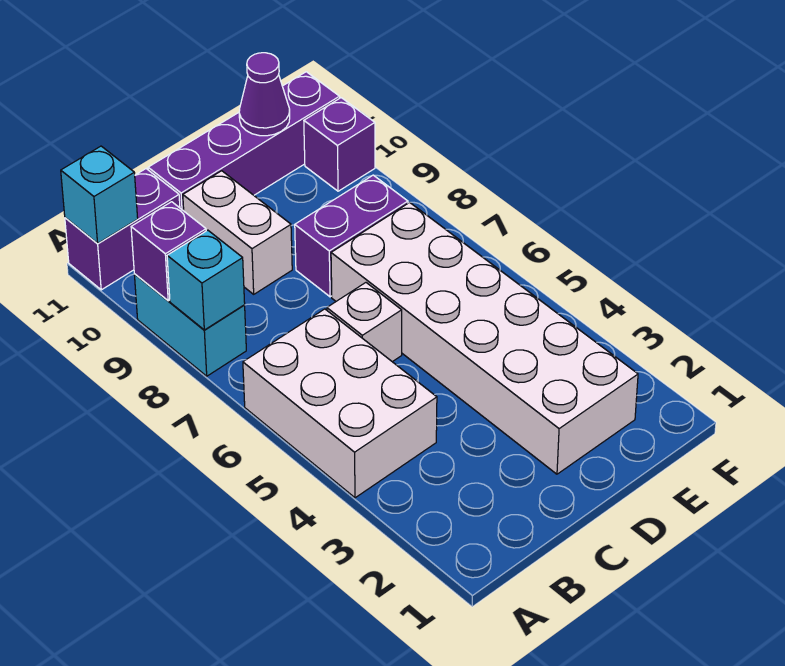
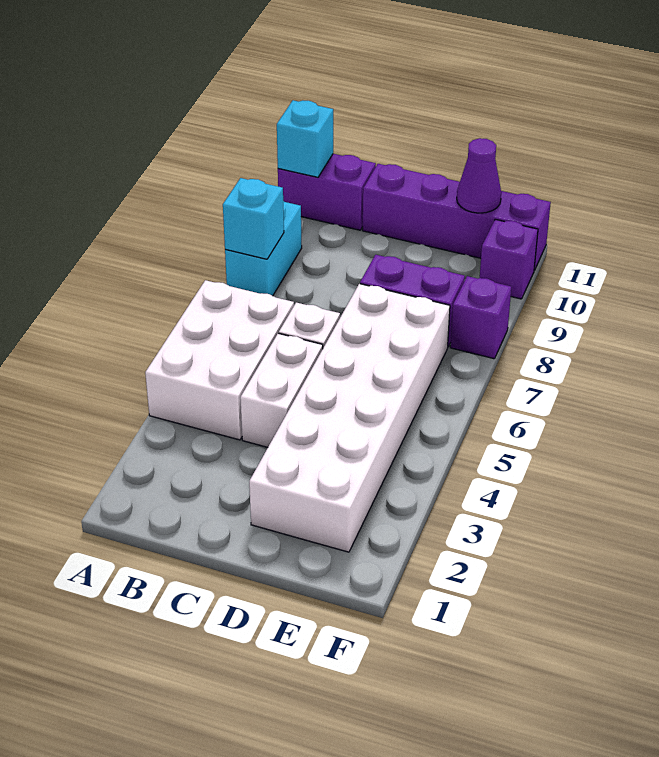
purple brick A9 level 2 -> purple brick F8 level 1
white brick C9:C10 level 1 -> white brick C4:C5 level 1

